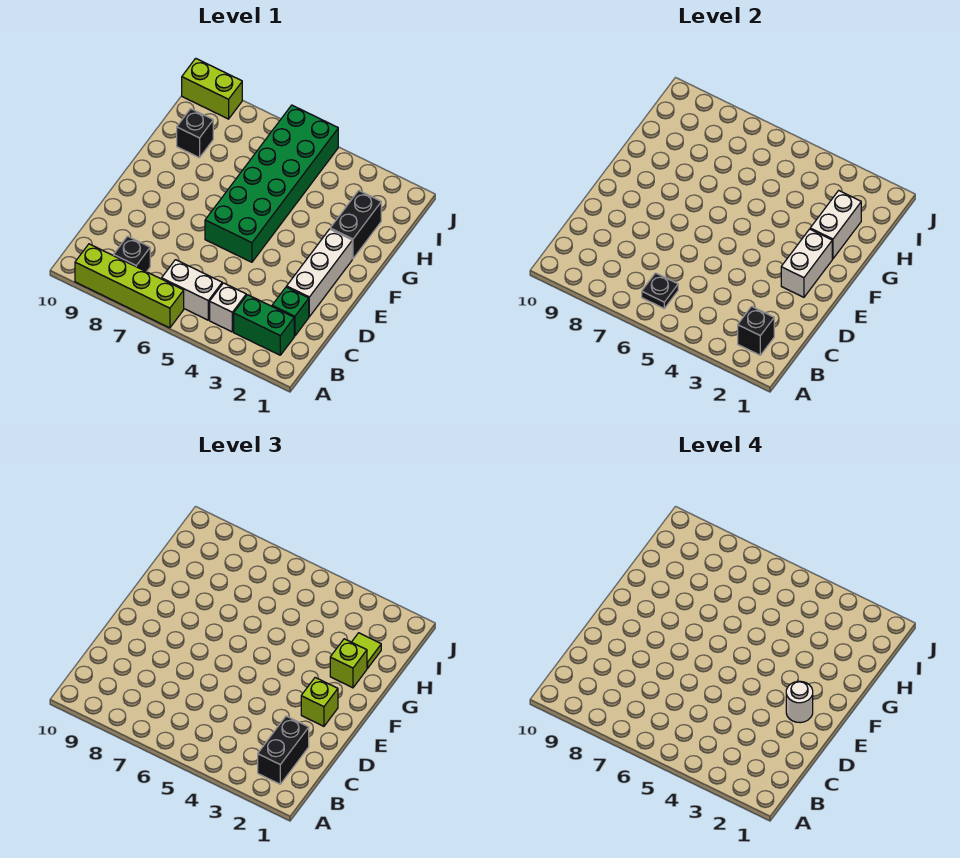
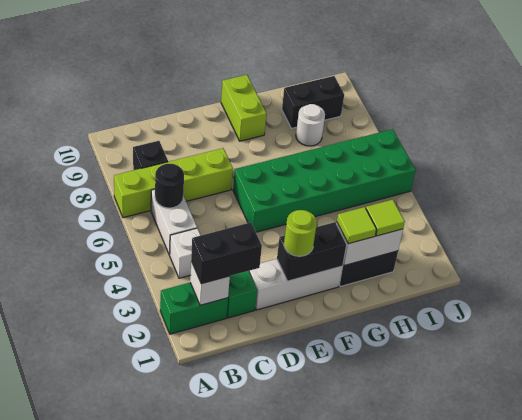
lime brick A6:A9 level 1 -> lime brick A7:D7 level 1
green brick B2:B3 level 1 -> green brick A2:B2 level 1
black brick B2 level 2 -> white brick B2 level 2
black plate B6 level 2 -> black round brick B6 level 2
white brick E2:F2 level 2 -> black brick E2:F2 level 2
lime brick E2 level 3 -> lime round brick E2 level 3
white round brick E2 level 4 -> white round brick H8 level 1
lime brick G2 level 3 -> lime tile G2 level 3
black brick H9 level 1 -> black brick H9:I9 level 1
lime brick J9:J10 level 1 -> lime brick F9:F10 level 1

